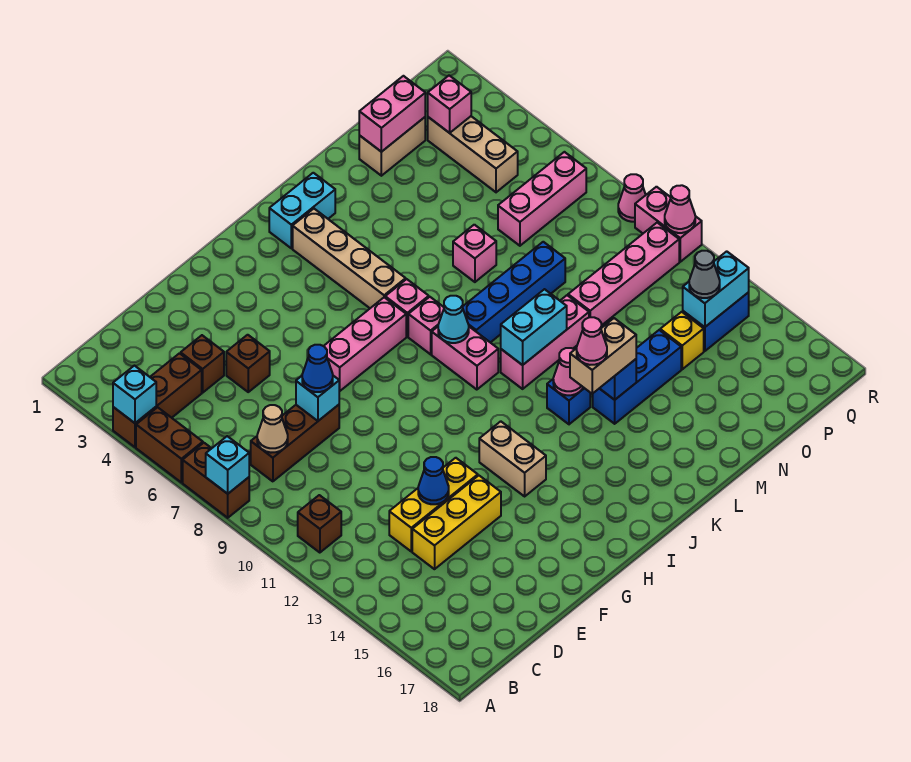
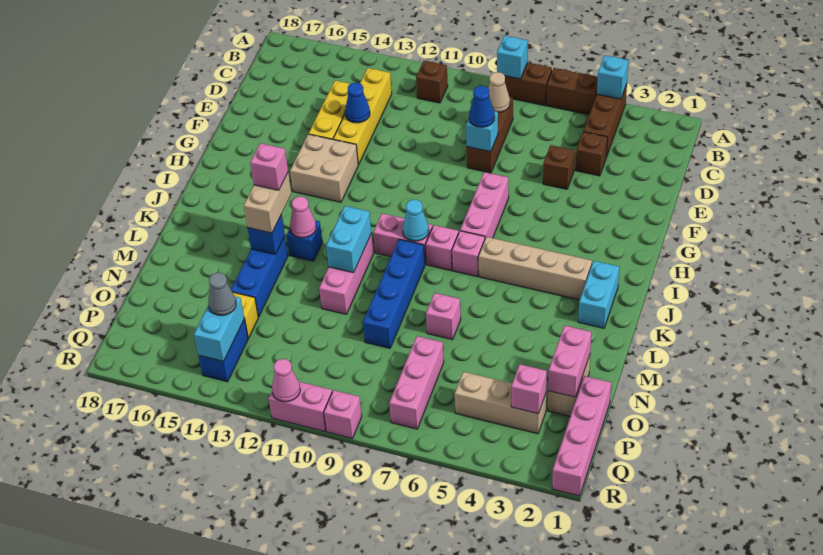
yellow brick D13:F13 level 1 -> yellow brick C13:F13 level 1
tan brick H13:H14 level 1 -> tan brick G13:H14 level 1
pink cone K14 level 4 -> pink brick K14 level 4
pink brick N11:Q11 level 1 -> pink brick O1:R1 level 1
pink cone R9 level 1 -> pink brick R9 level 1

